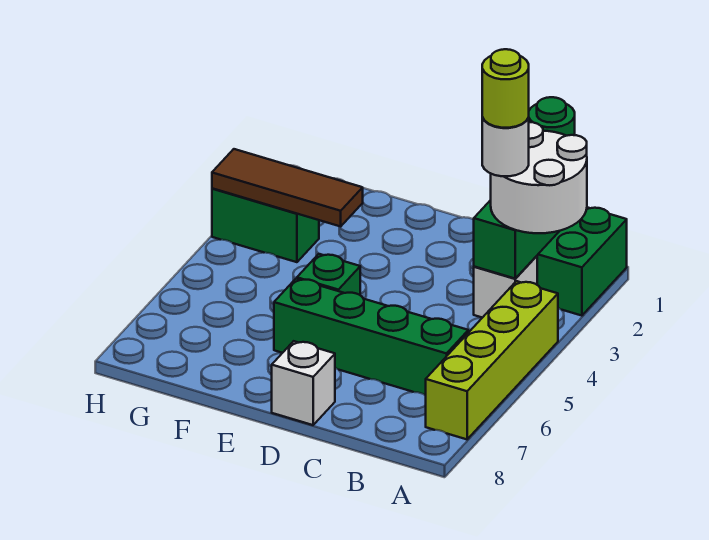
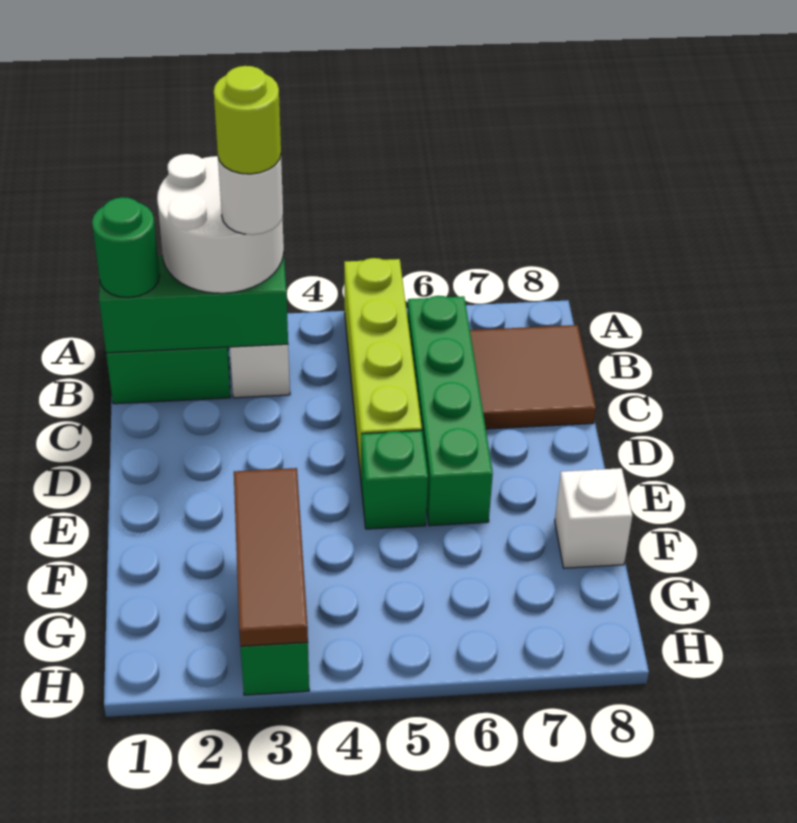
lime brick A4:A7 level 1 -> lime brick A5:D5 level 1
none -> brown tile B7:C8 level 1
white brick D8 level 1 -> white brick F8 level 1

